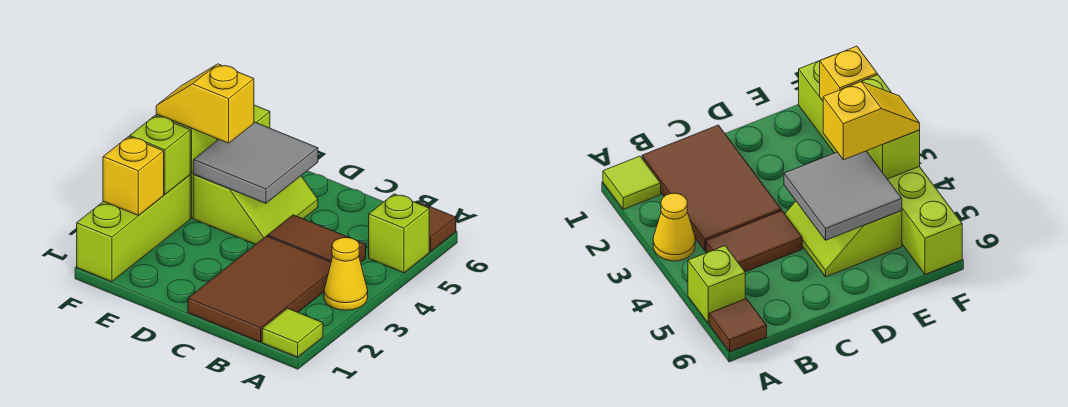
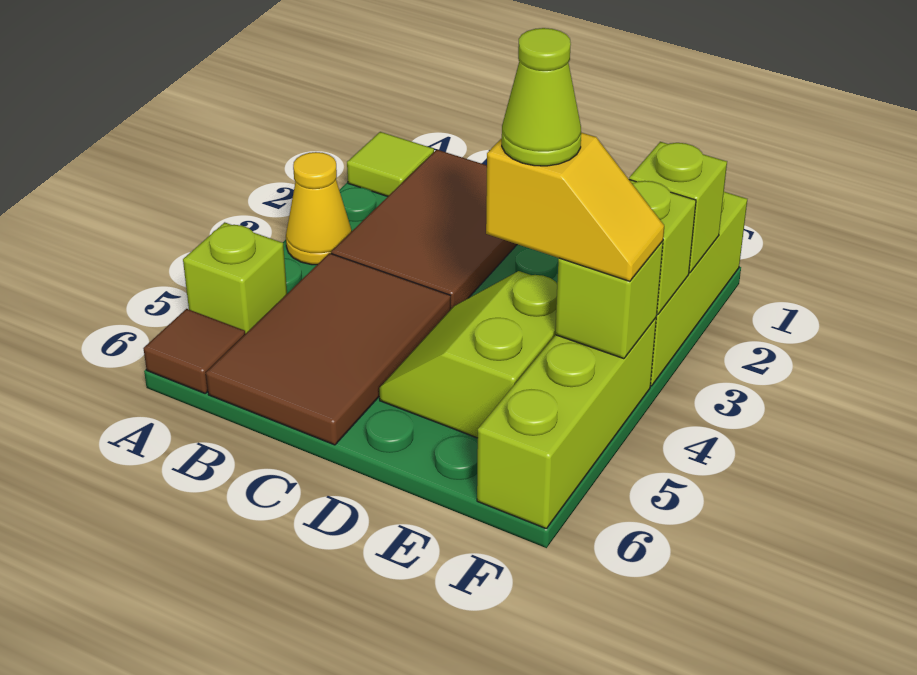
brown tile B4:C4 level 1 -> brown tile B4:C6 level 1
grey tile D4:E5 level 2 -> none
none -> lime cone E4 level 4
yellow brick F2 level 2 -> lime brick F2 level 2

